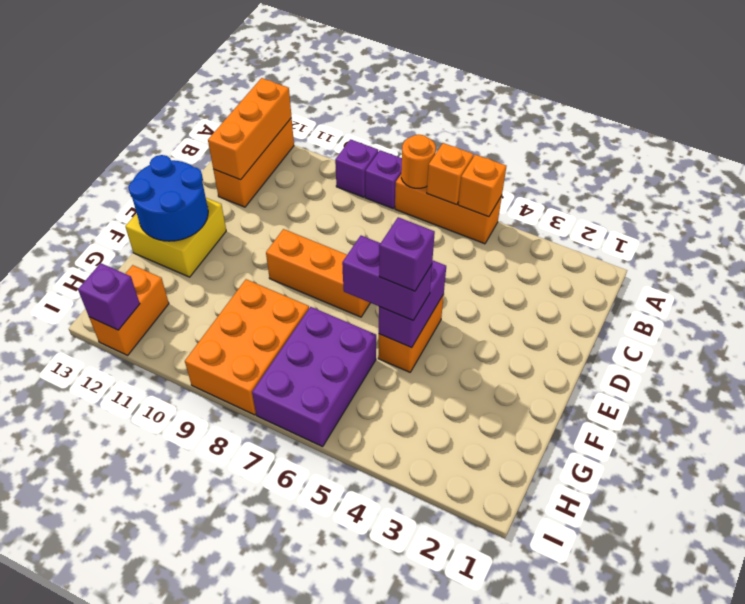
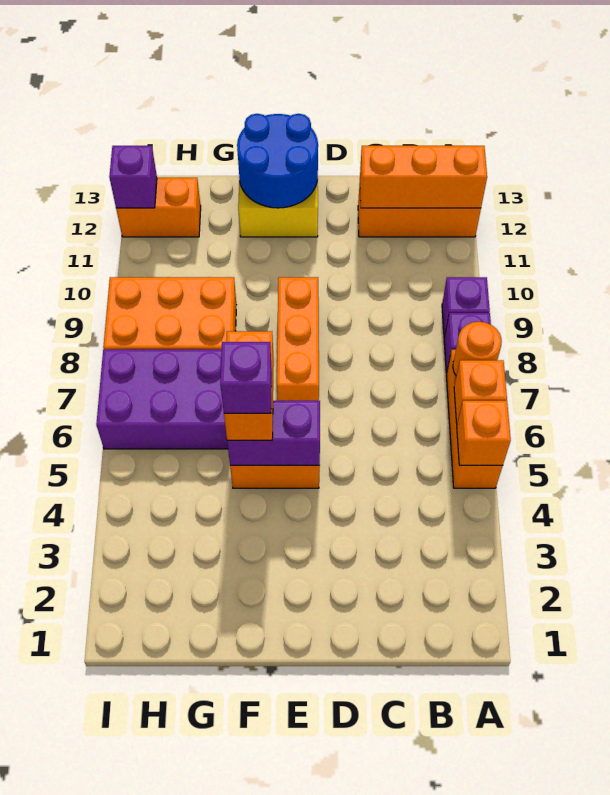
purple brick F5:F6 level 3 -> orange brick F5:F6 level 3

